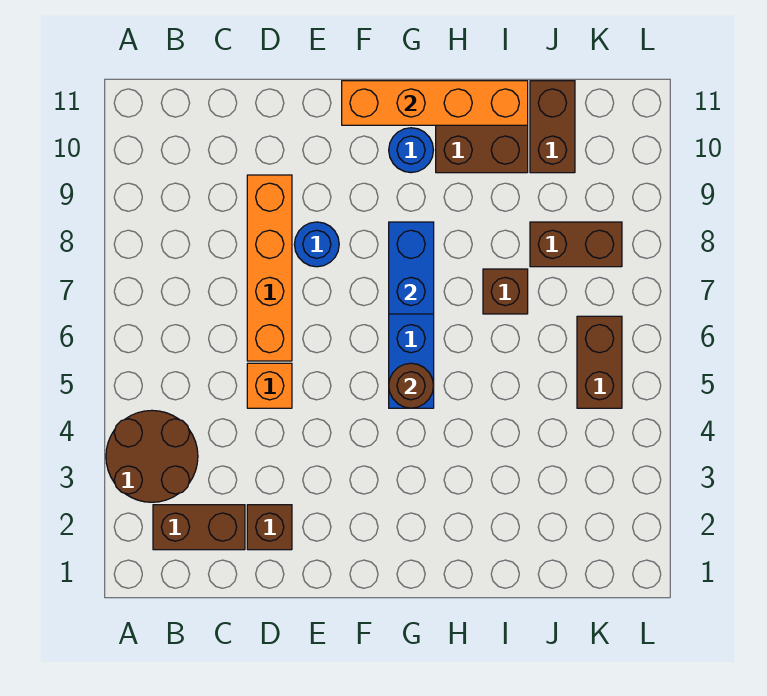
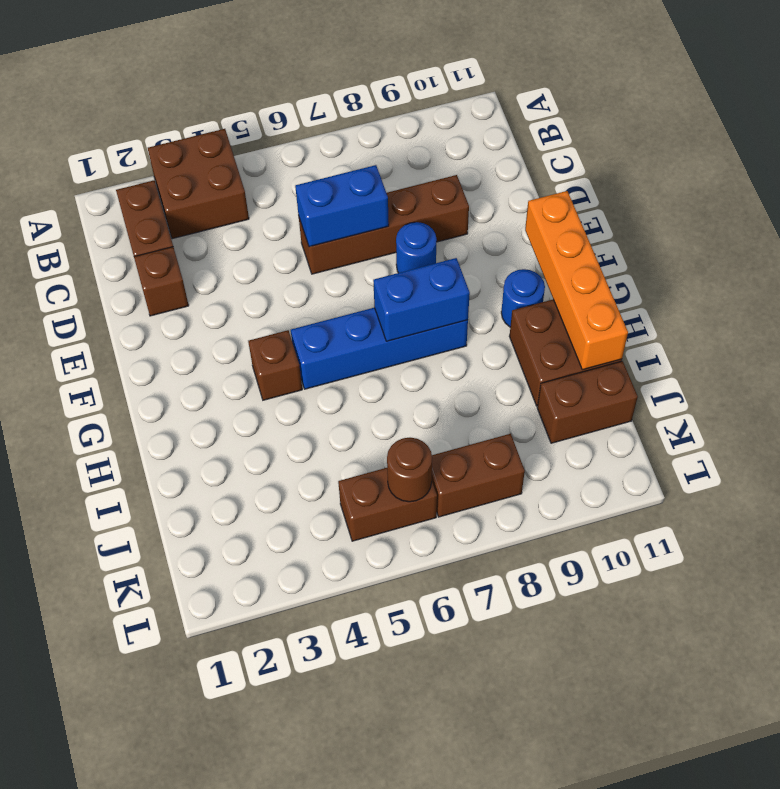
brown round brick A3:B4 level 1 -> brown brick A3:B4 level 1
orange brick D5 level 1 -> none
orange brick D6:D9 level 1 -> brown brick D6:D9 level 1
none -> blue brick D6:D7 level 2
brown round brick G5 level 2 -> brown round brick K6 level 2
brown brick I7 level 1 -> brown brick G4 level 1
brown brick J8:K8 level 1 -> brown brick K7:K8 level 1

